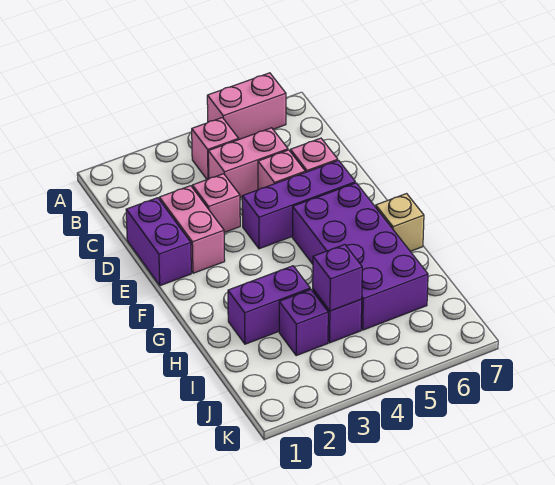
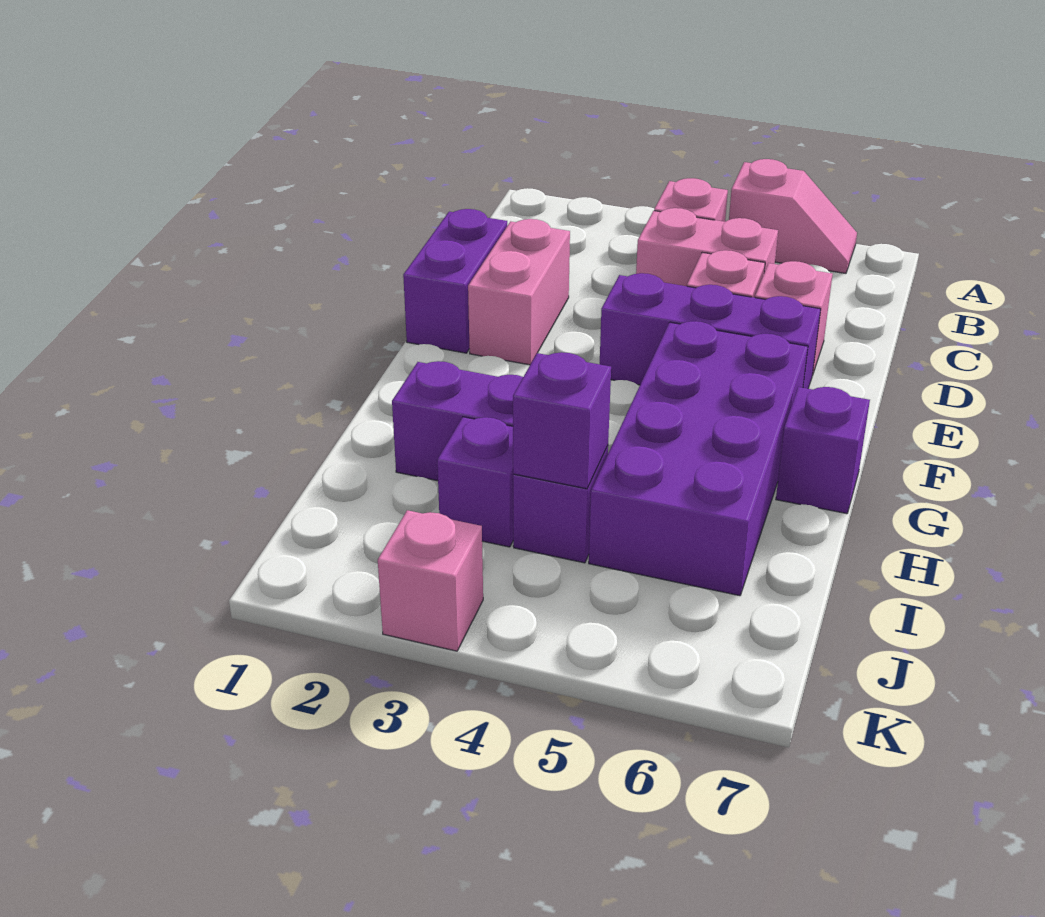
pink brick A5:A6 level 1 -> pink slope A5:A6 level 1 top 5
pink brick D3 level 1 -> pink brick K3 level 1
tan brick G7 level 1 -> purple brick G7 level 1

